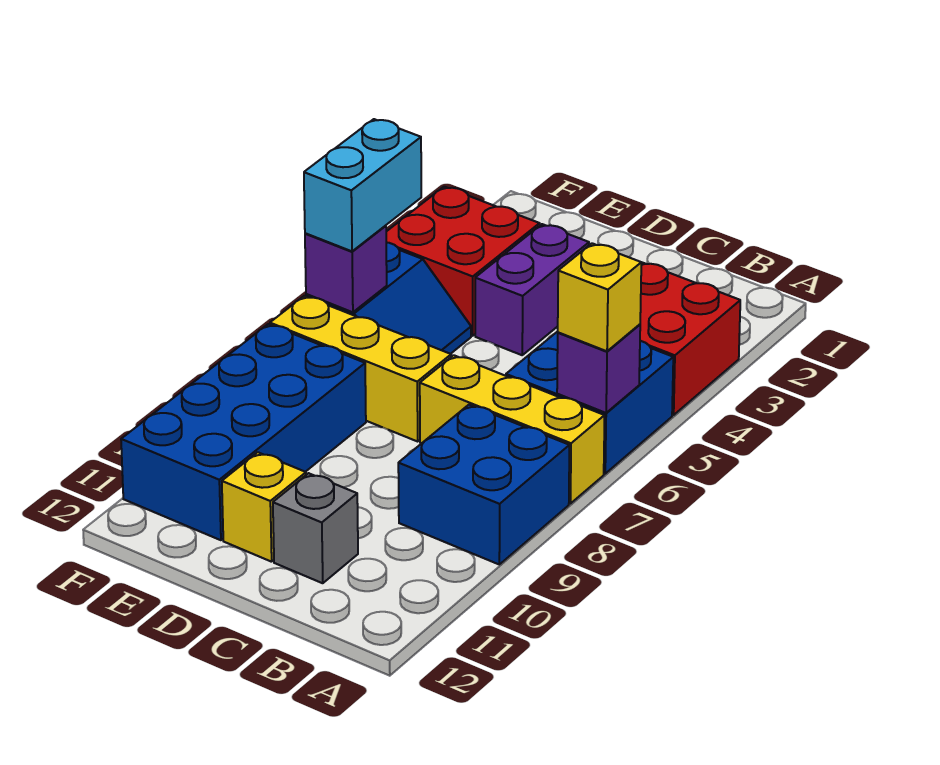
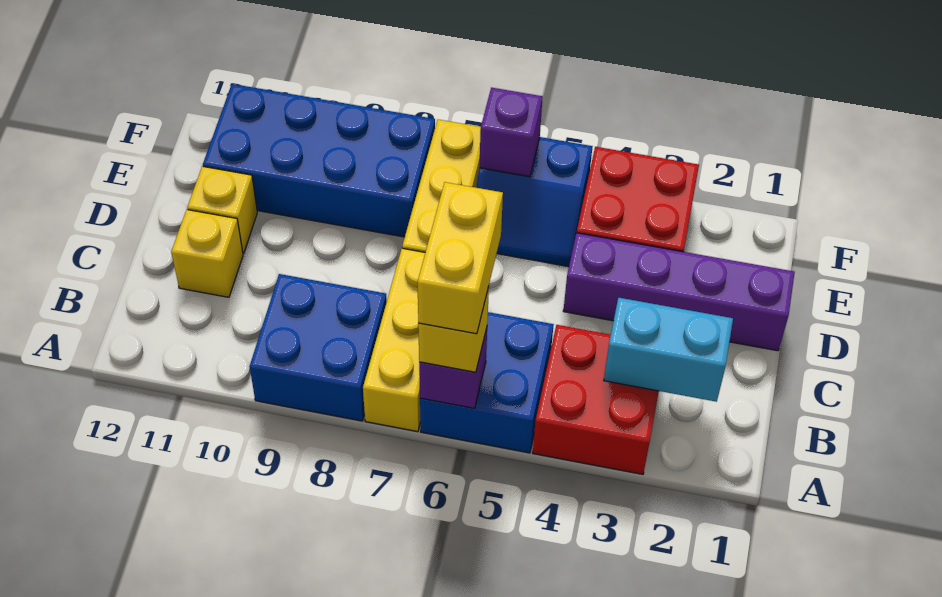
none -> yellow brick A6:B6 level 4
grey brick C11 level 1 -> yellow brick C11 level 1
purple brick D3:D4 level 1 -> purple brick D1:D4 level 1
cyan brick F5:F6 level 3 -> cyan brick B2:B3 level 2

